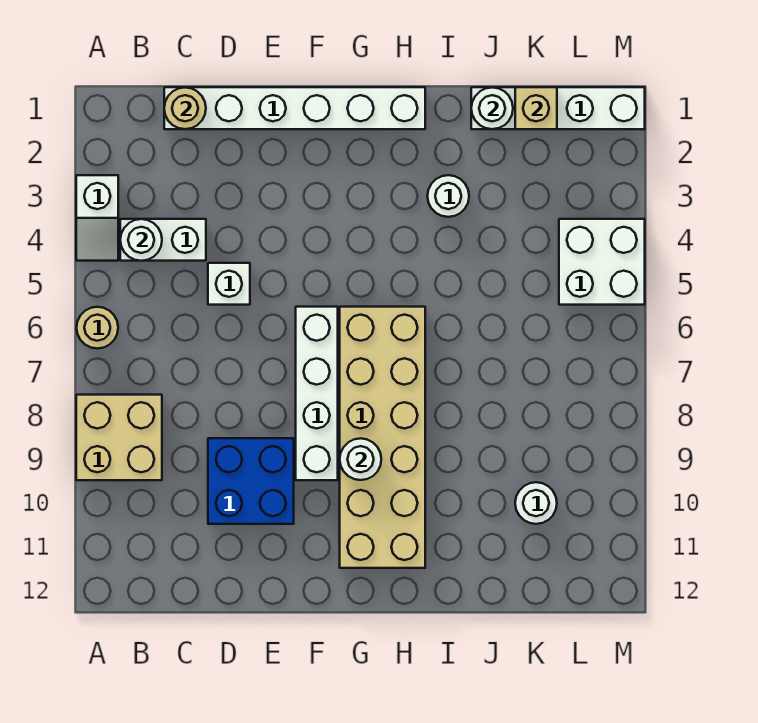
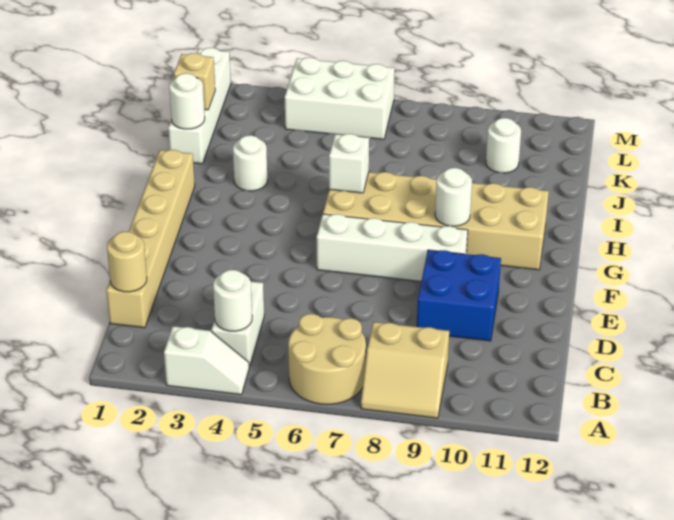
tan round brick A6 level 1 -> tan round brick A6:B7 level 1
tan brick A8:B9 level 1 -> tan slope A8:B9 level 1 top B
white brick C1:H1 level 1 -> tan brick C1:H1 level 1
white brick D5 level 1 -> white brick H6 level 2
white brick L4:M5 level 1 -> white brick L4:M6 level 1

